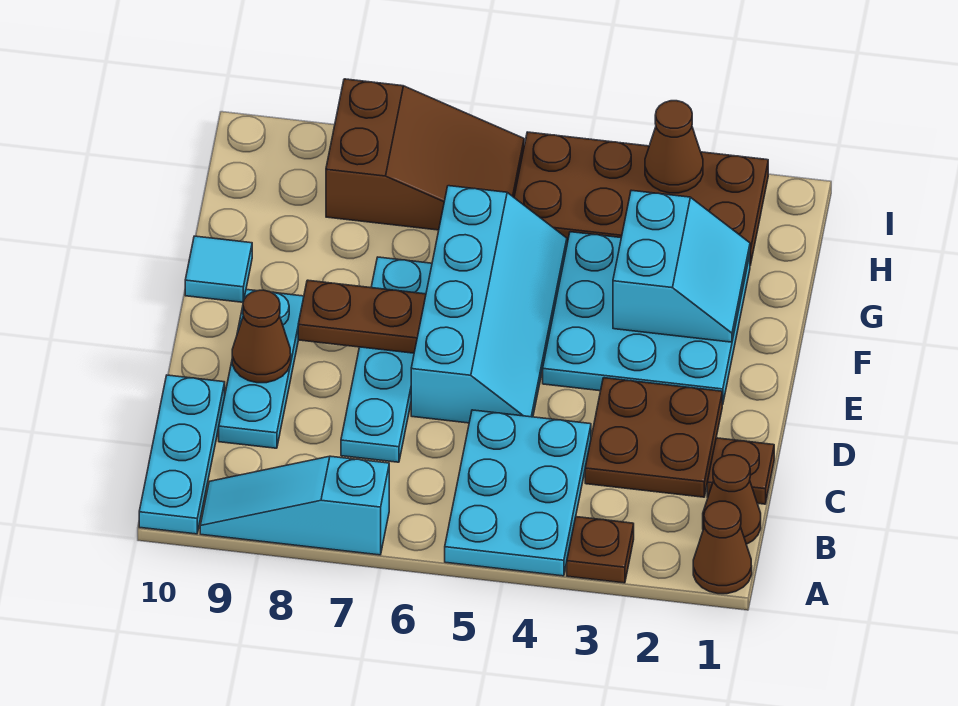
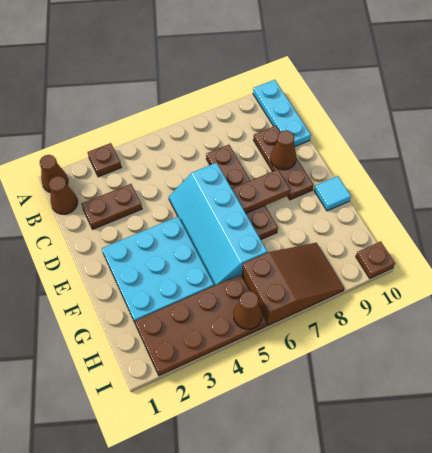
cyan plate A4:C5 level 1 -> none
cyan slope A7:A9 level 1 top 7 -> none
brown plate C1 level 1 -> brown plate I10 level 1
brown plate C2:D3 level 1 -> brown plate C2:C3 level 1
cyan plate C7:F7 level 1 -> brown plate C7:F7 level 1
cyan plate C9:E9 level 1 -> brown plate C9:E9 level 1
cyan slope F2:G3 level 2 top 3 -> none
brown slope H6:I8 level 1 top 8 -> brown slope H6:I8 level 1 top 6
brown cone I3 level 2 -> brown cone I5 level 2

